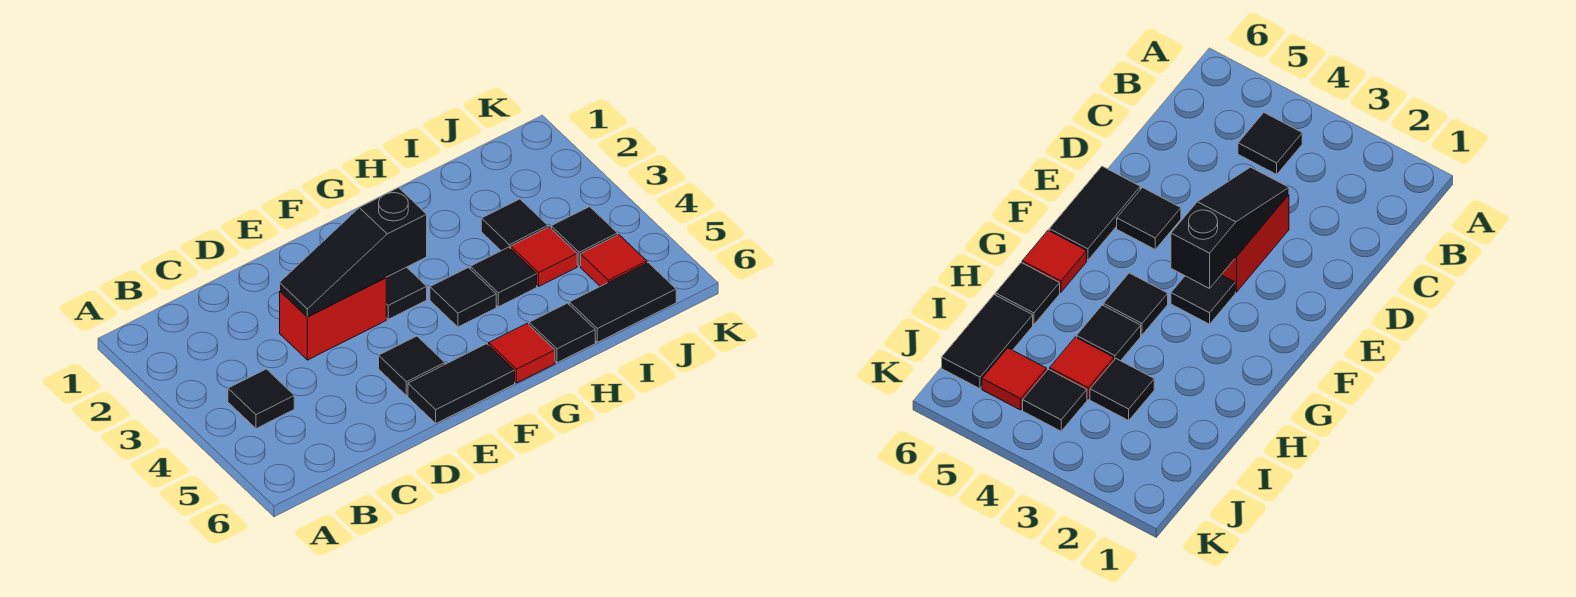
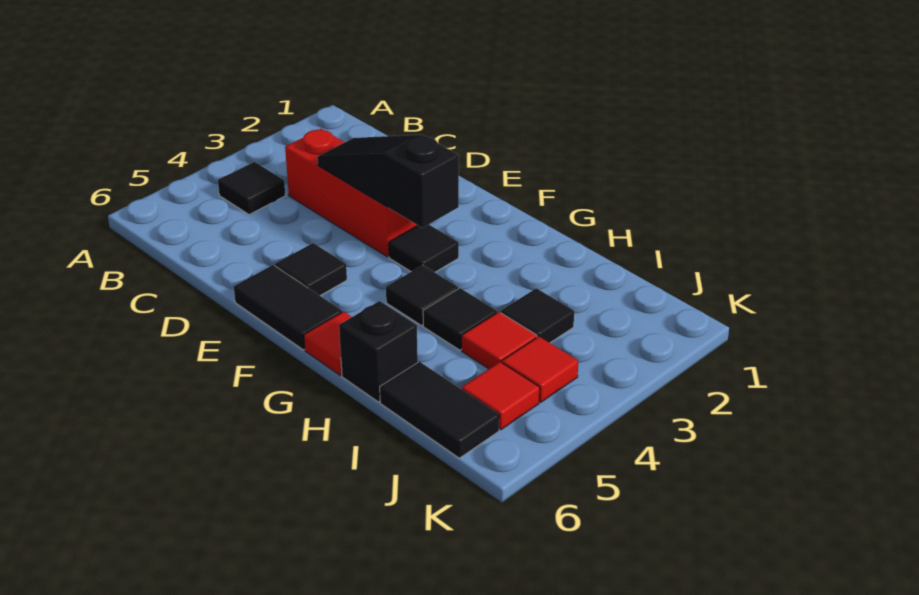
red brick D3:E3 level 1 -> red brick C3:E3 level 1
black tile H6 level 1 -> black brick H6 level 1
black tile J4 level 1 -> red tile J4 level 1

